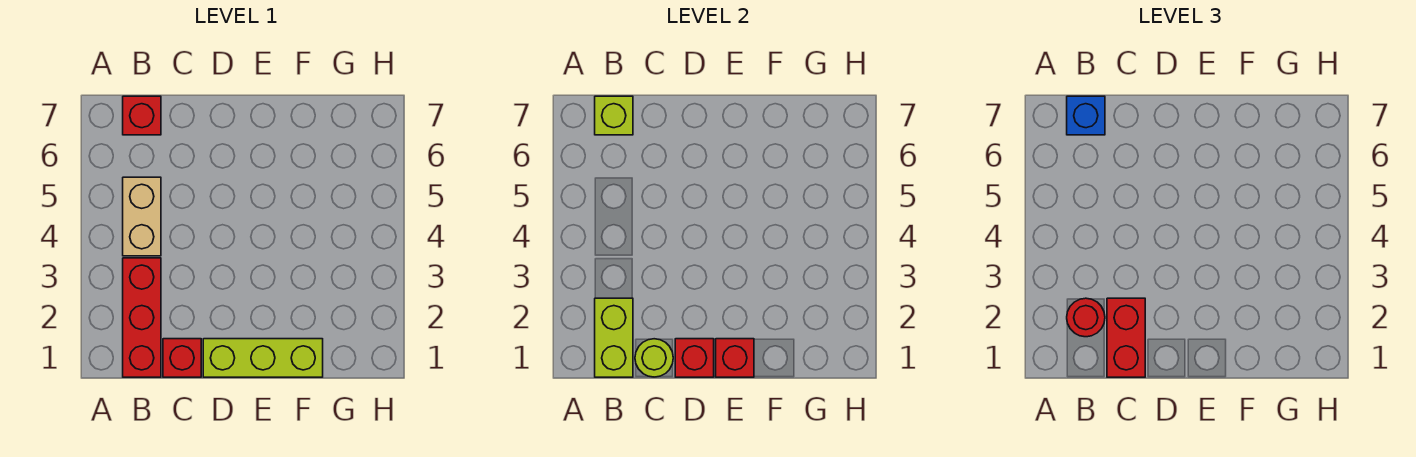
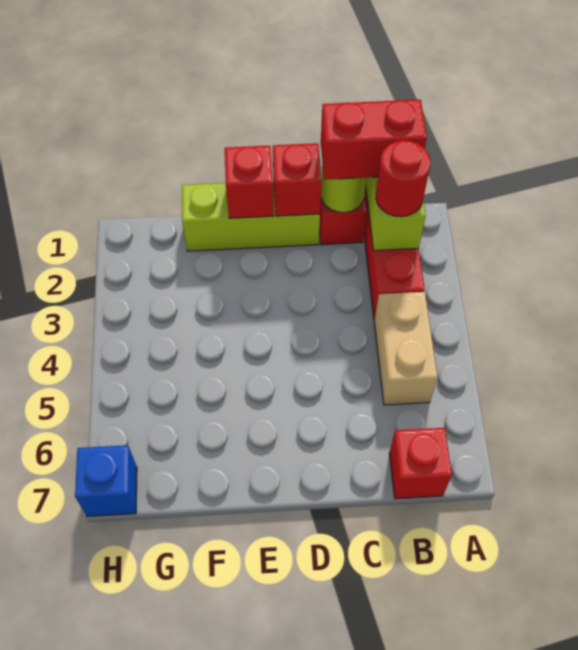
lime brick B7 level 2 -> none
blue brick B7 level 3 -> blue brick H7 level 1
red brick C1:C2 level 3 -> red brick B1:C1 level 3

